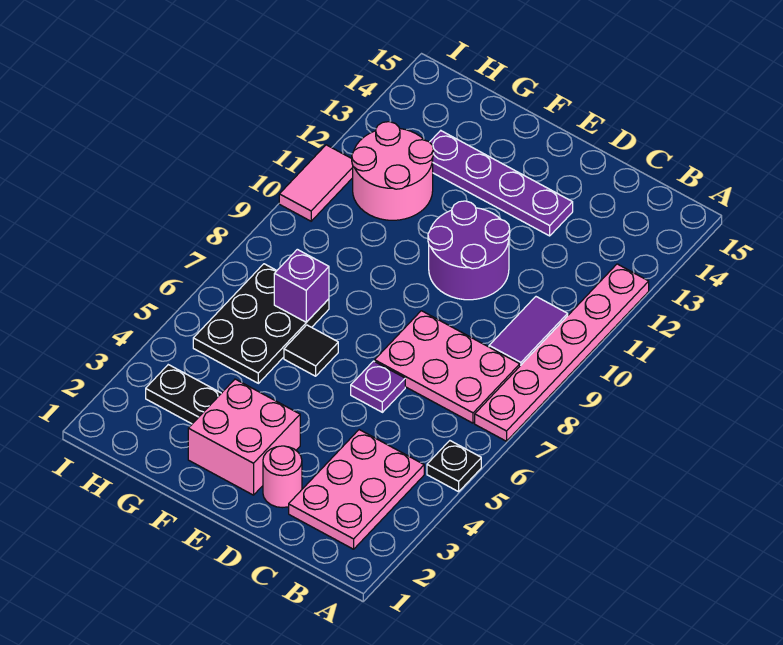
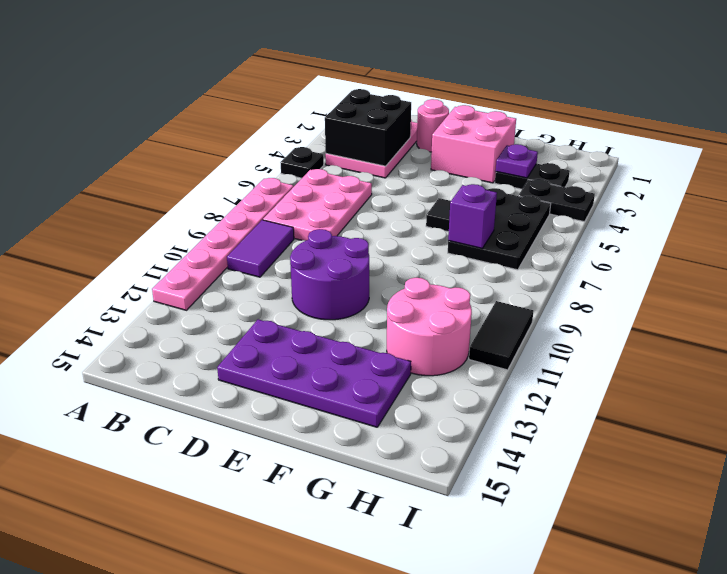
none -> black brick B3:C4 level 2
pink plate B7:D8 level 1 -> pink plate B6:C8 level 1
purple plate D6 level 1 -> purple plate G3 level 2
purple plate D13:G13 level 1 -> purple plate D13:G14 level 1
none -> black plate H4:I4 level 1
pink tile I10:I11 level 1 -> black tile I10:I11 level 1

